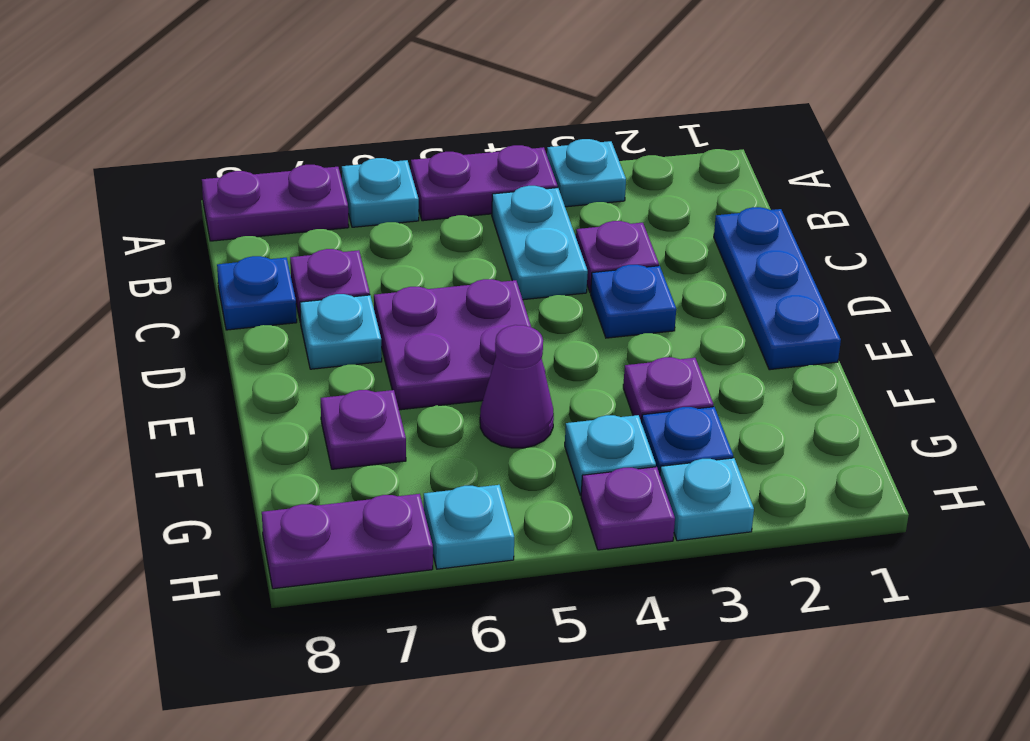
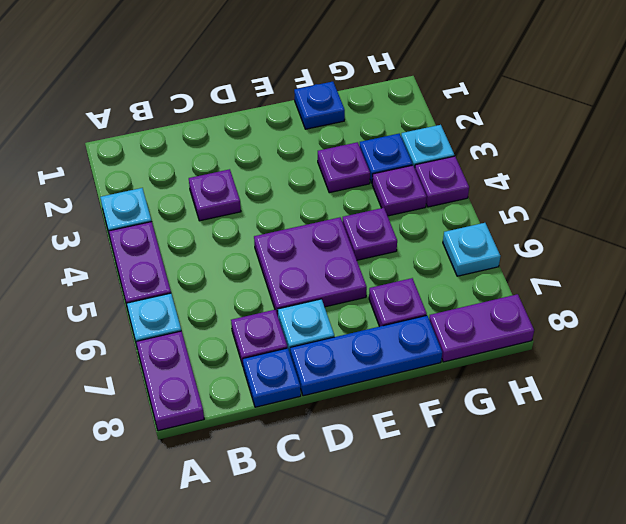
cyan plate B4:C4 level 1 -> none
blue plate C1:E1 level 1 -> blue plate D8:F8 level 1
blue plate D3 level 1 -> blue plate F1 level 1
purple cone F5 level 1 -> purple plate F5 level 1
cyan plate G4 level 1 -> purple plate G4 level 1
purple plate H7:H8 level 1 -> purple plate G8:H8 level 1

